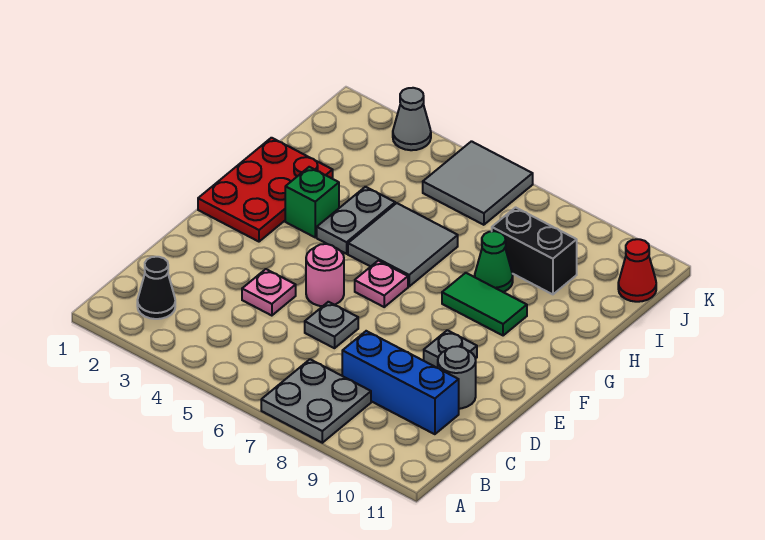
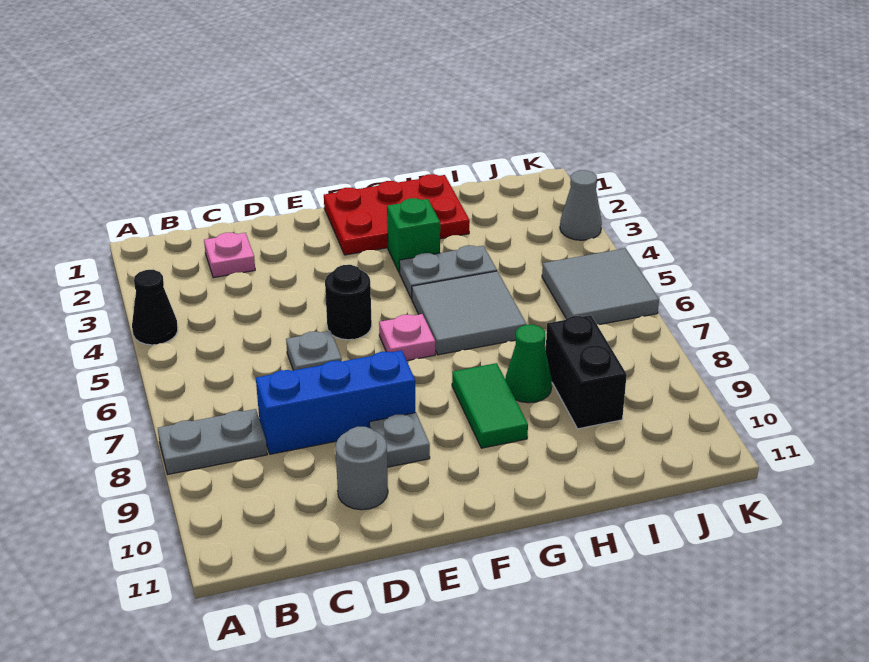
grey plate A7:B8 level 1 -> grey plate A8:B8 level 1
black cone B2 level 1 -> black cone A4 level 1
blue brick C8:C10 level 1 -> blue brick C8:E8 level 1
pink plate D4 level 1 -> pink plate C2 level 1
pink round brick E5 level 1 -> black round brick E5 level 1
red cone J11 level 1 -> none

